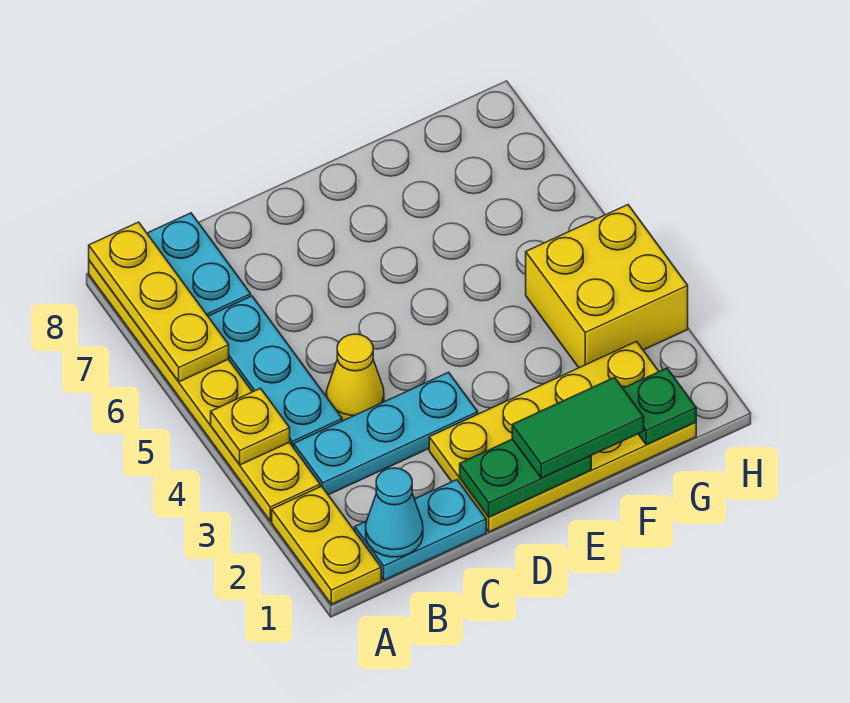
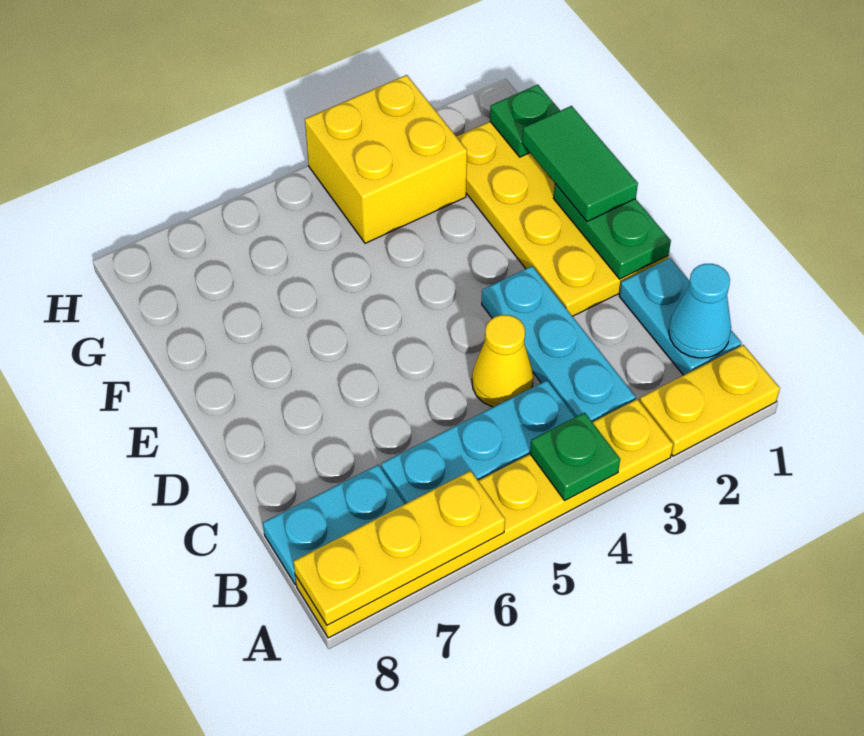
yellow plate A4 level 2 -> green plate A4 level 2

